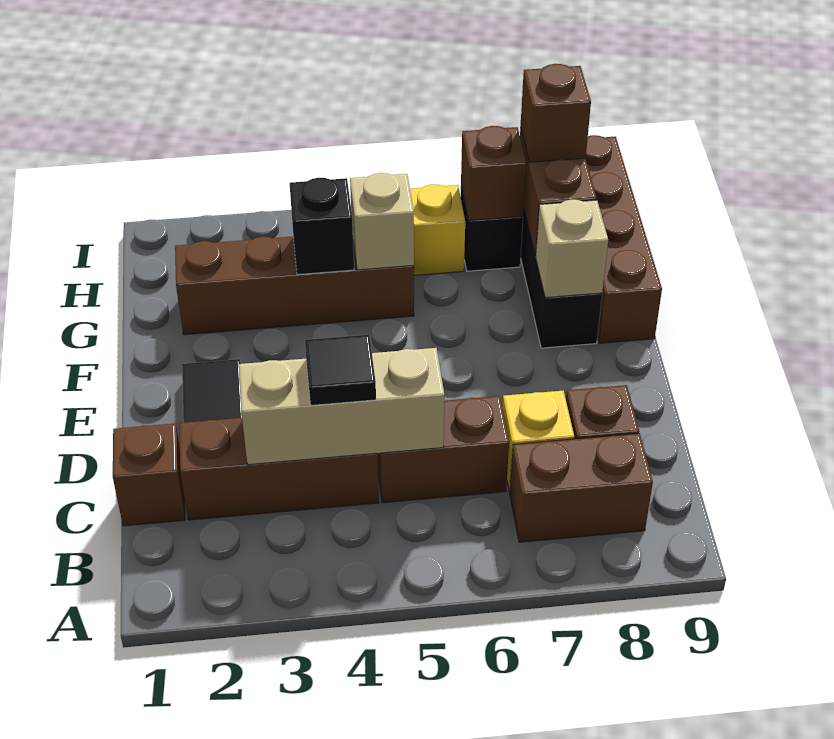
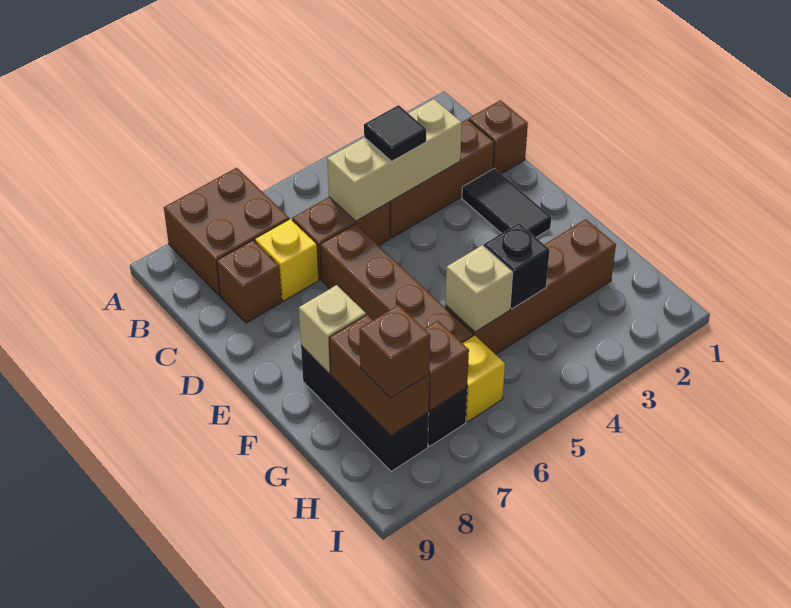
brown brick B7:B8 level 1 -> brown brick A7:B8 level 1
brown brick F9:I9 level 1 -> brown brick D6:G6 level 1

